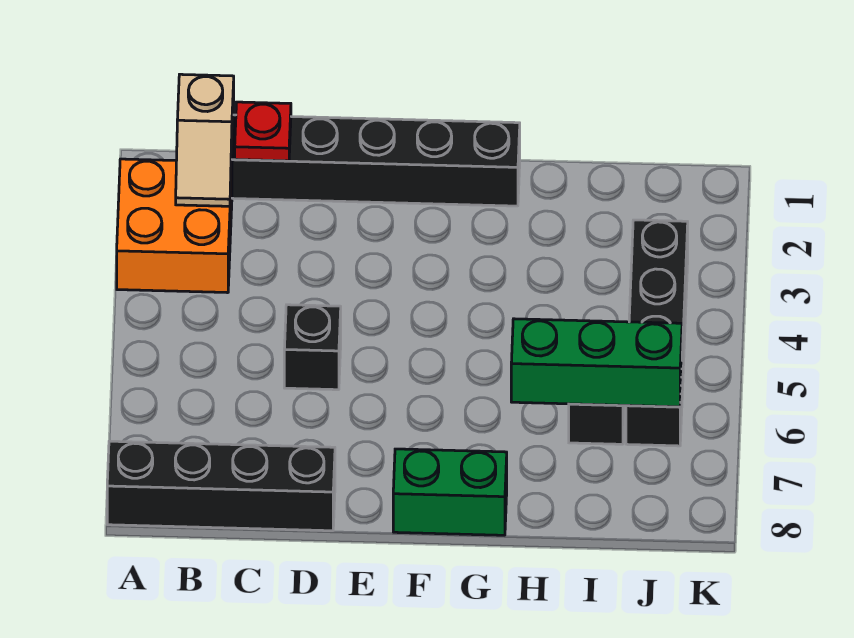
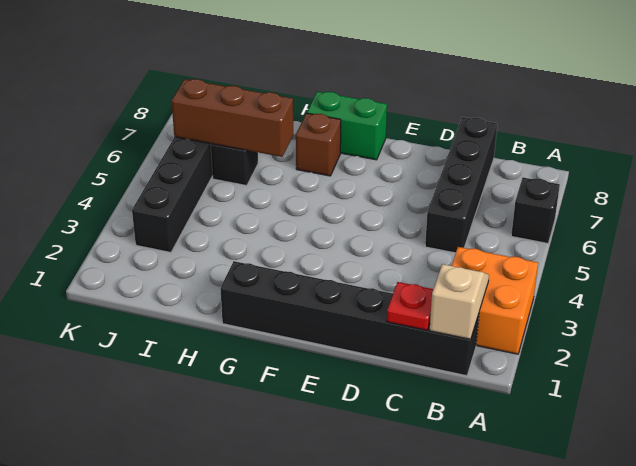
black brick A8:D8 level 1 -> black brick C5:C8 level 1
black brick D5 level 1 -> black brick A6 level 1
none -> brown brick G7 level 1
green brick H6:J6 level 2 -> brown brick H6:J6 level 2

